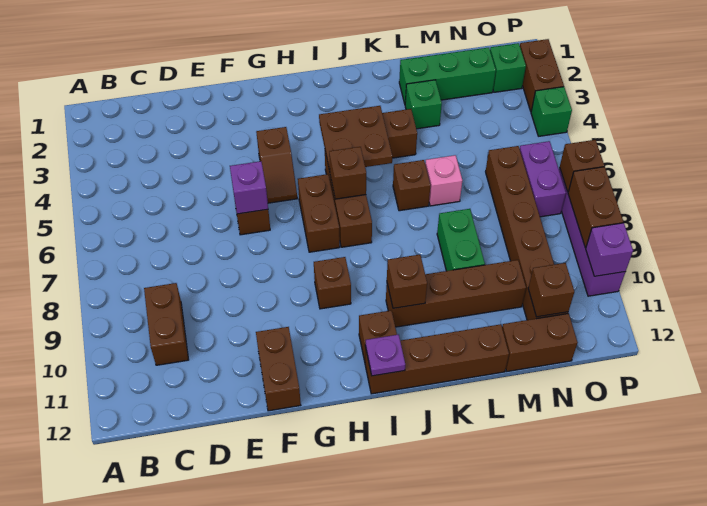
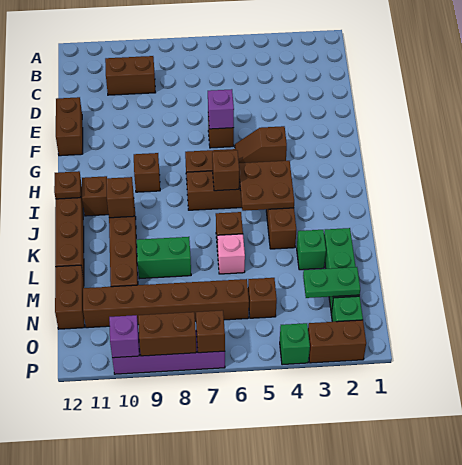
brown brick F11:F12 level 1 -> brown brick E12:F12 level 1
purple plate I12 level 2 -> brown plate I12 level 2
none -> green plate N2:N3 level 2
brown brick N11 level 2 -> brown brick N5 level 1
purple brick O6:O7 level 1 -> none

